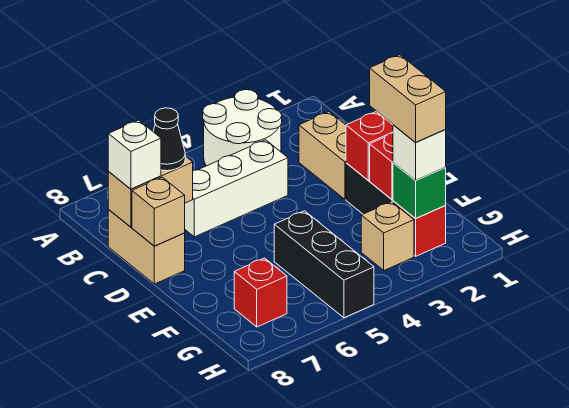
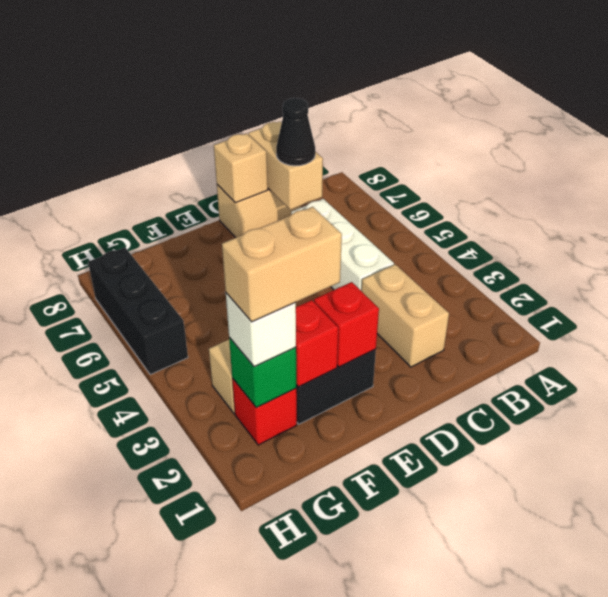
white round brick A3:B4 level 1 -> none
tan brick C2:D2 level 1 -> tan brick C2:C3 level 1
white brick C8 level 3 -> none
black brick F5:H5 level 1 -> black brick H5:H7 level 1
red brick G7 level 1 -> none

